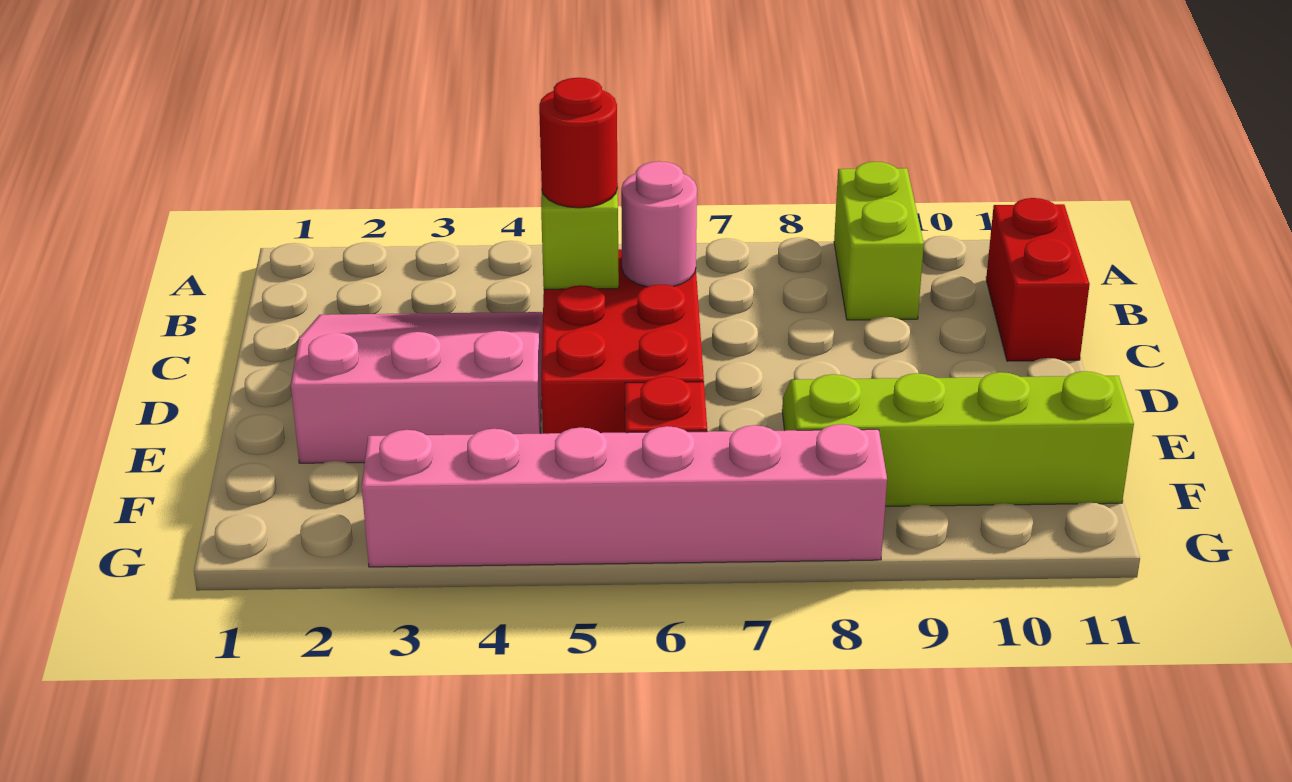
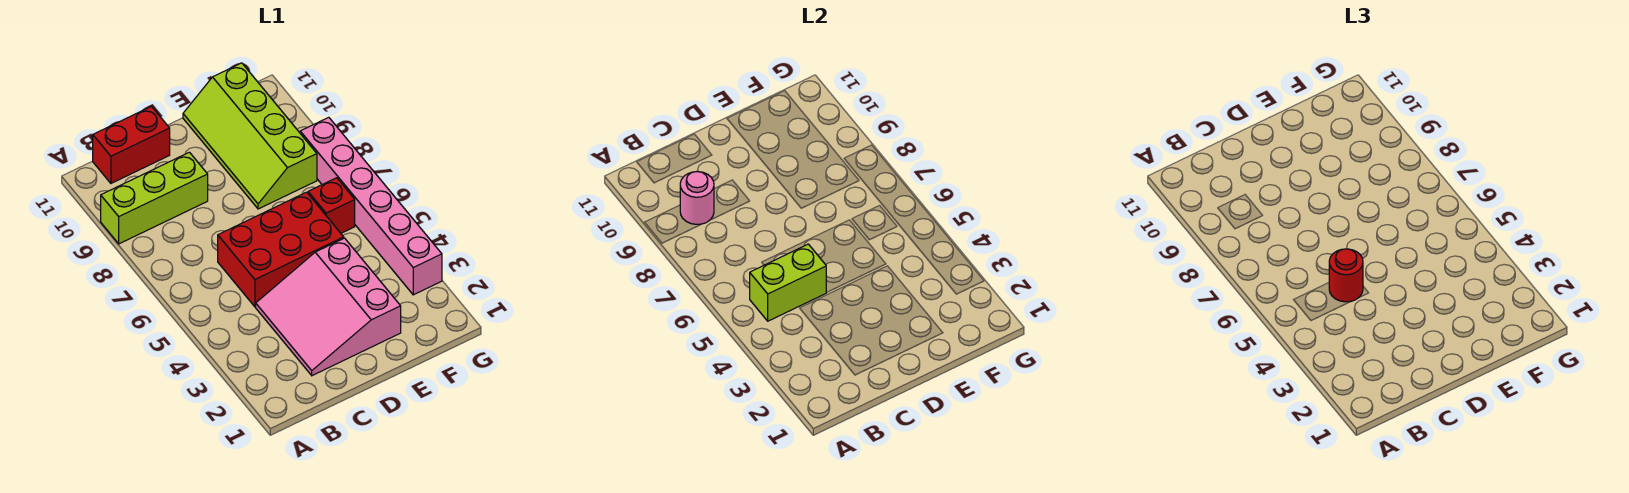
lime brick A9:B9 level 1 -> lime brick A9:C9 level 1
pink round brick C6 level 2 -> pink round brick B9 level 2

